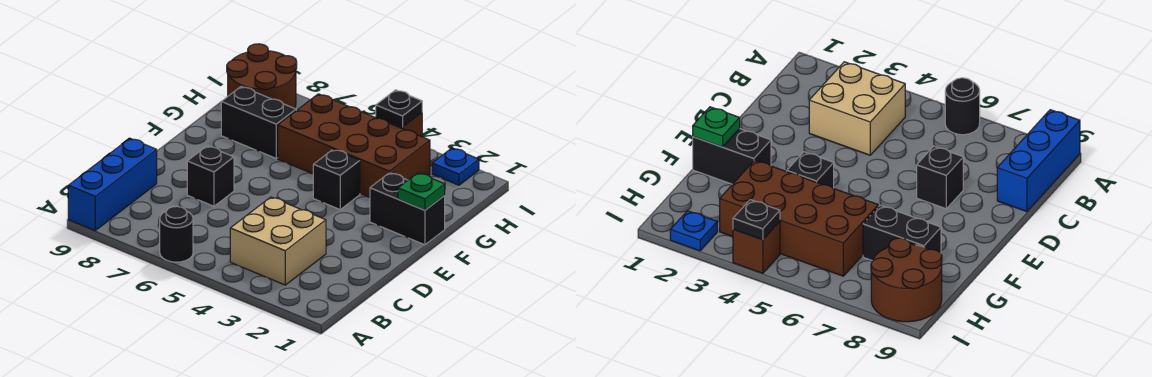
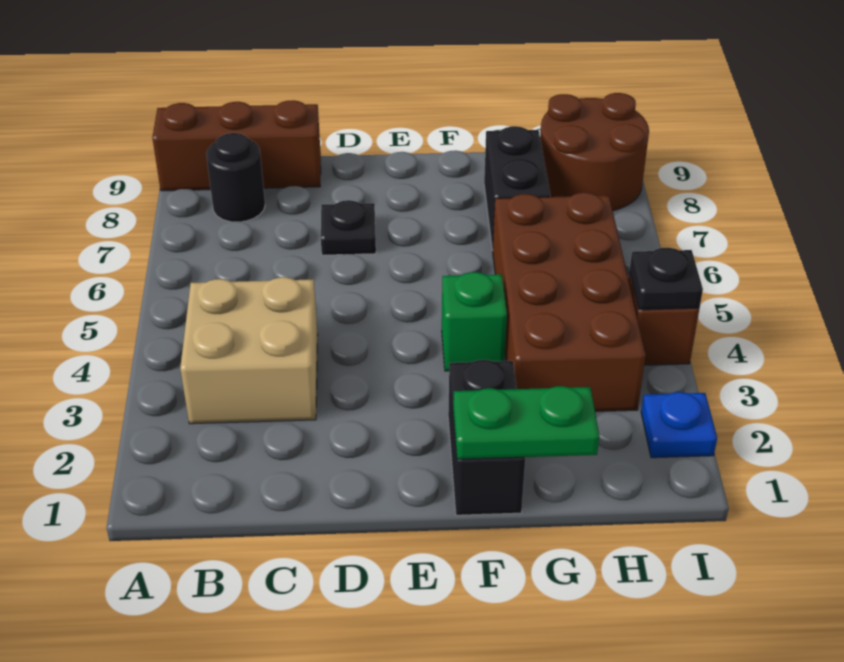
black round brick A6 level 1 -> black round brick B8 level 1
blue brick A9:C9 level 1 -> brown brick A9:C9 level 1
black brick D7 level 1 -> black plate D7 level 1
green plate F1 level 2 -> green plate F1:G1 level 2
black brick F4 level 1 -> green brick F4 level 1

